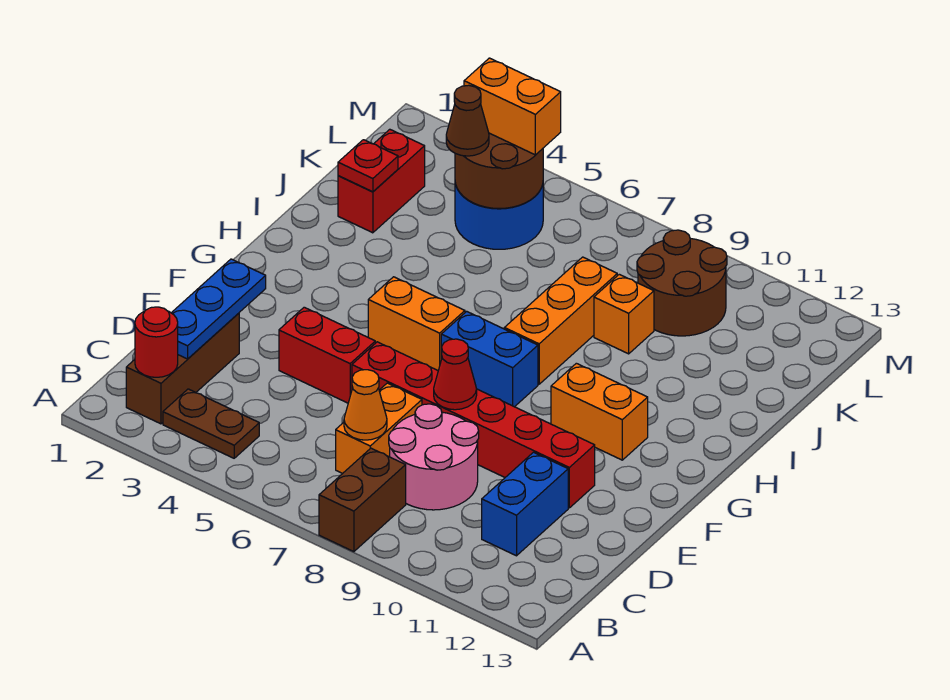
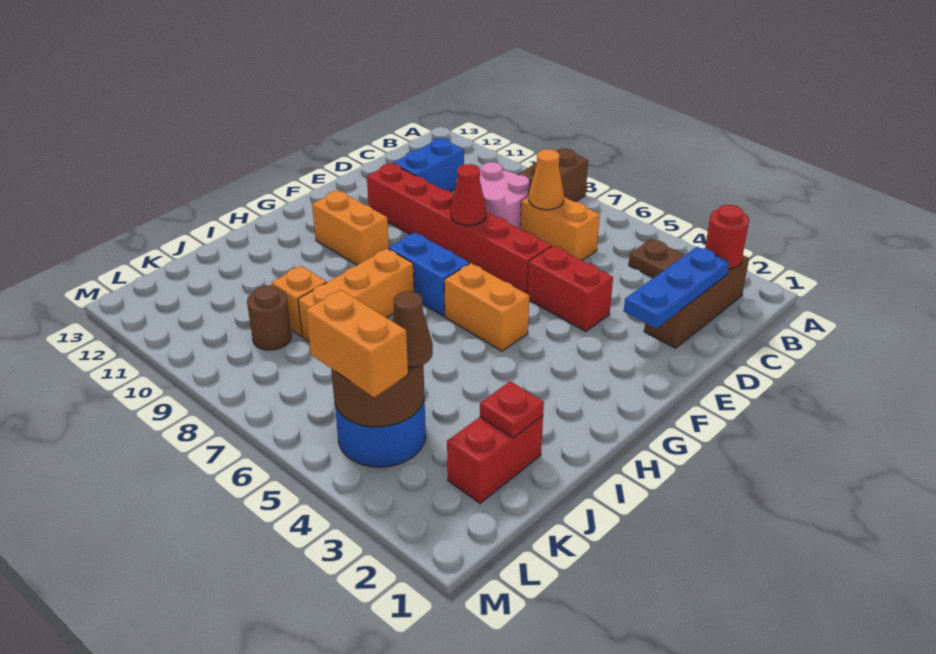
orange brick C7:D7 level 1 -> orange brick C6:C7 level 1
brown round brick K9:L10 level 1 -> brown round brick K9 level 1

